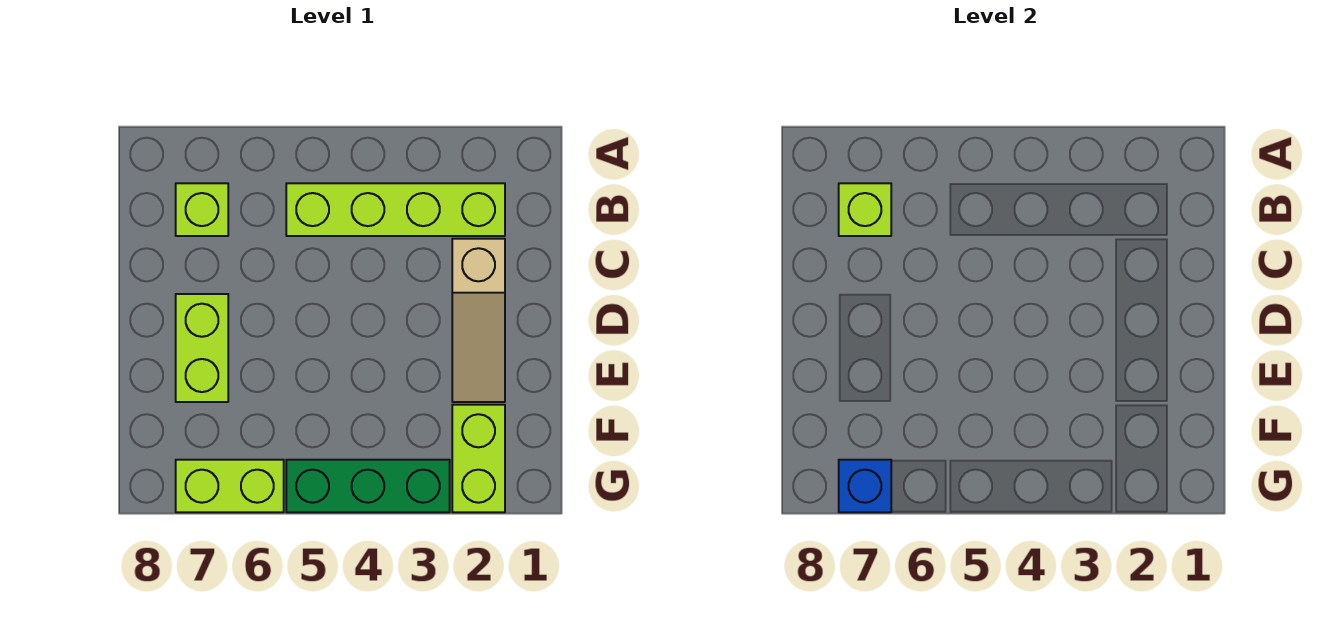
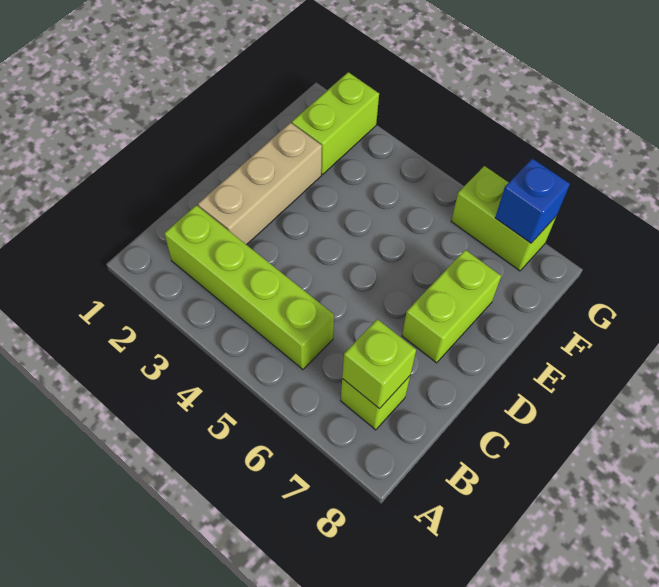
tan slope C2:E2 level 1 top C -> tan brick C2:E2 level 1
green brick G3:G5 level 1 -> none

